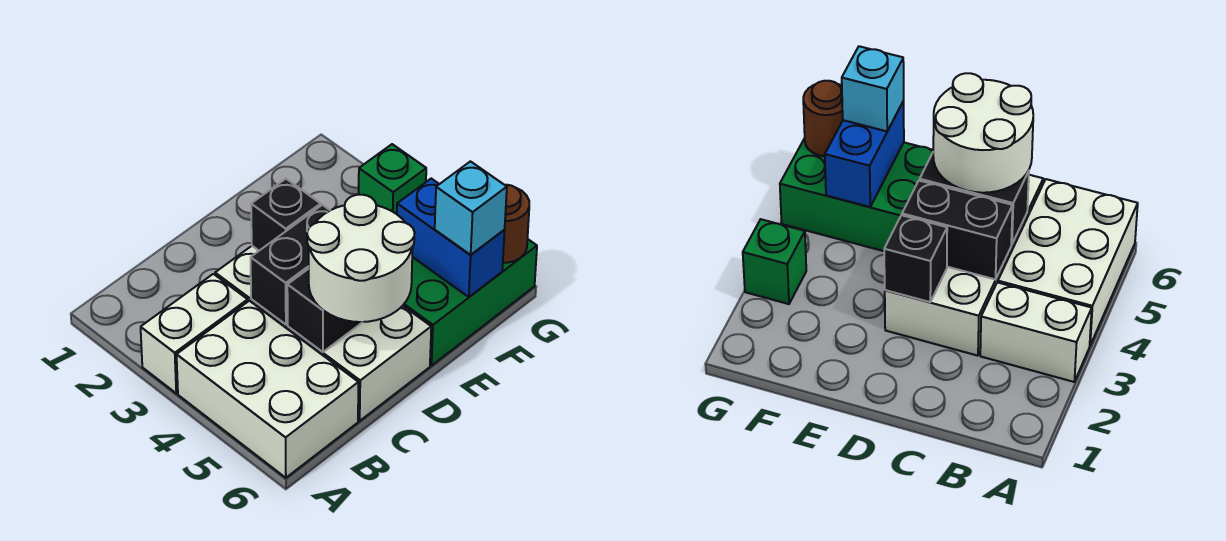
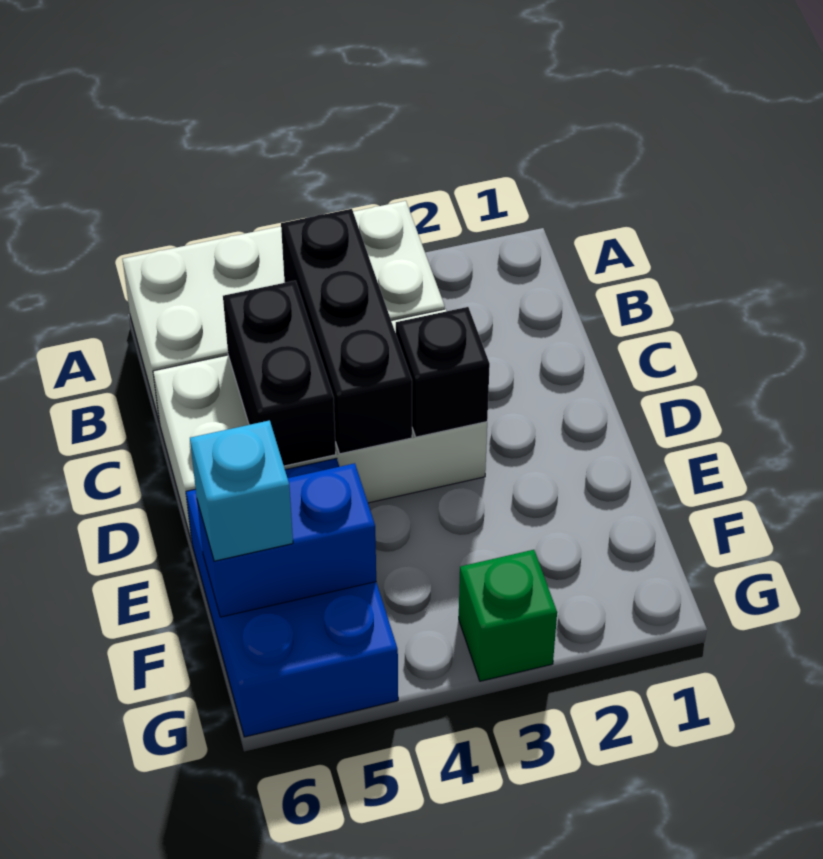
black brick C4:D4 level 2 -> black brick B4:D4 level 2
white round brick C5:D6 level 3 -> none
green brick E5:G6 level 1 -> blue brick E5:G6 level 1
brown round brick G6 level 2 -> none

